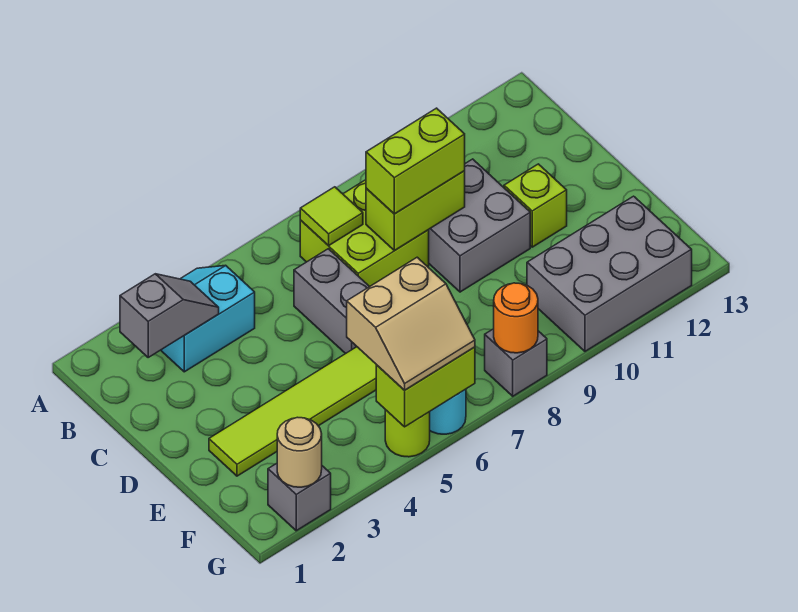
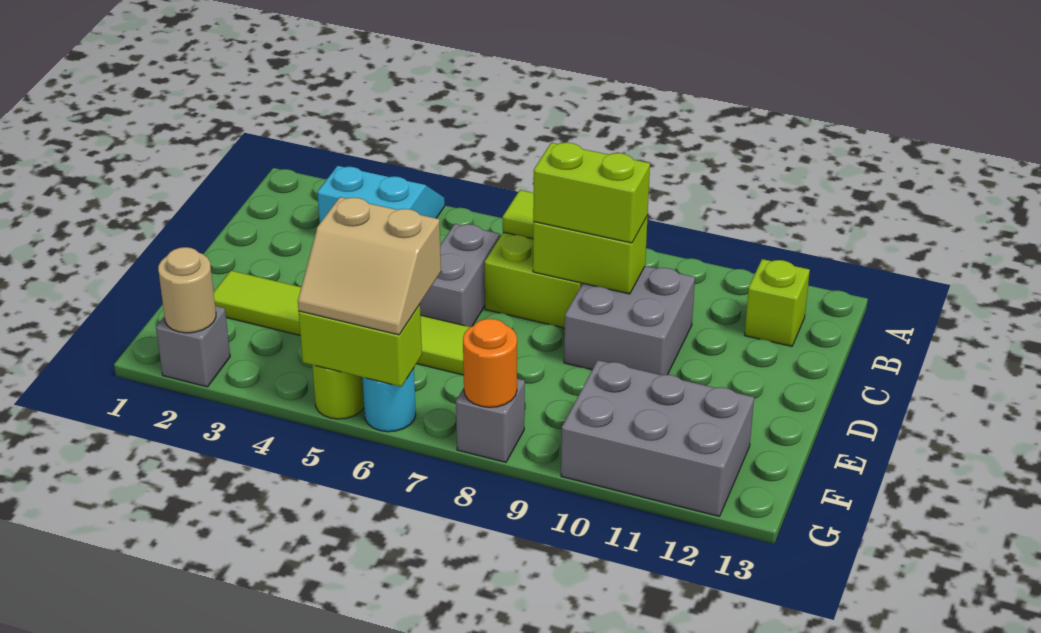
grey slope B2:B3 level 2 top 2 -> none
lime brick D11 level 1 -> lime brick B12 level 1

